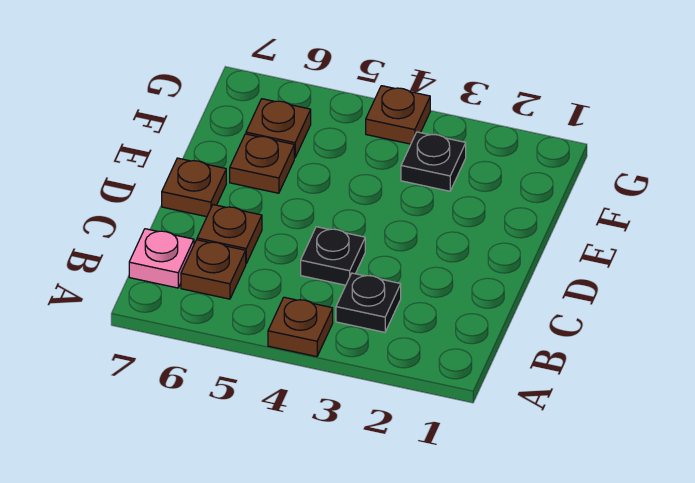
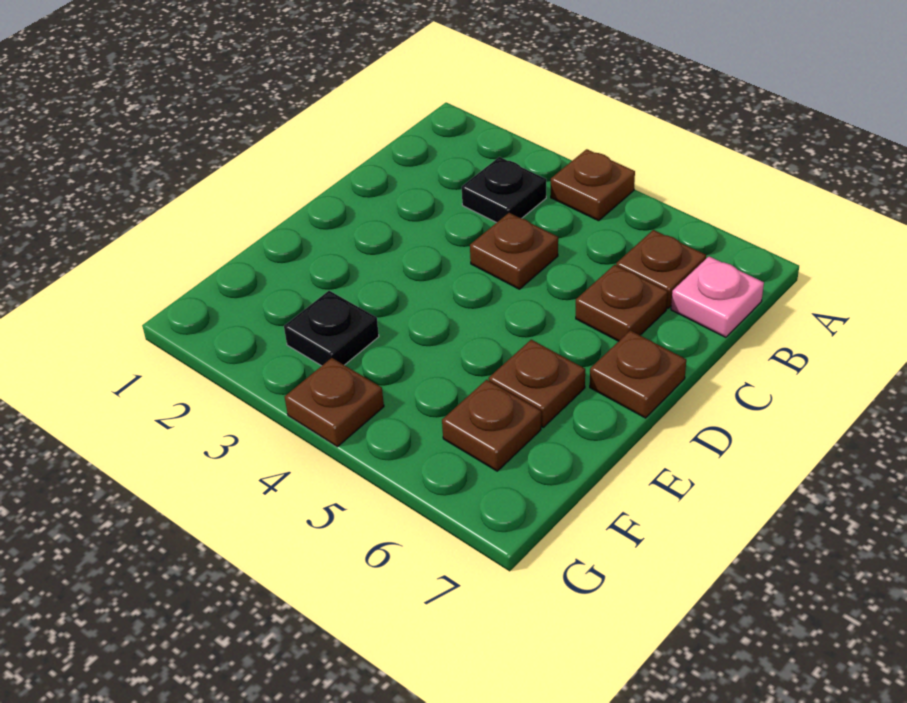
black plate C4 level 1 -> brown plate C4 level 1

